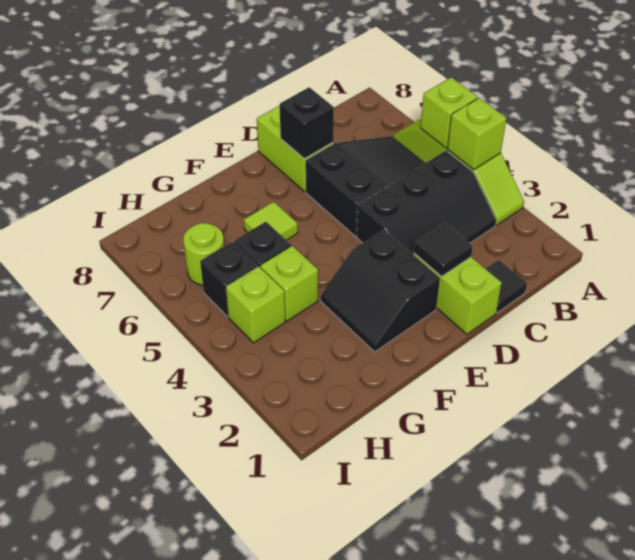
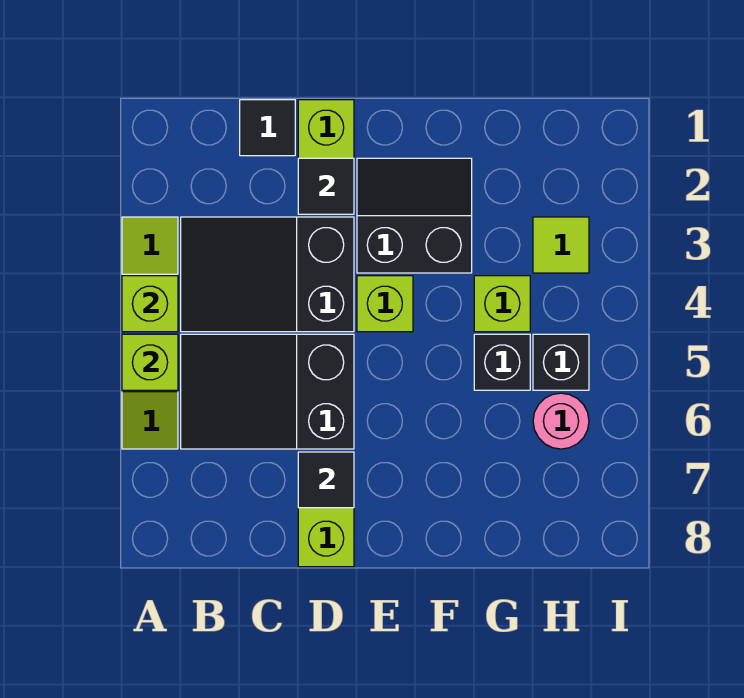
black slope B3:D4 level 1 top 4 -> black slope B3:D4 level 1 top D
black brick D7 level 2 -> black tile D7 level 2
black slope E2:F3 level 1 top E -> black slope E2:F3 level 1 top 3
lime tile F6 level 1 -> lime tile H3 level 1
lime brick H4 level 1 -> lime brick E4 level 1
lime round brick H6 level 1 -> pink round brick H6 level 1

